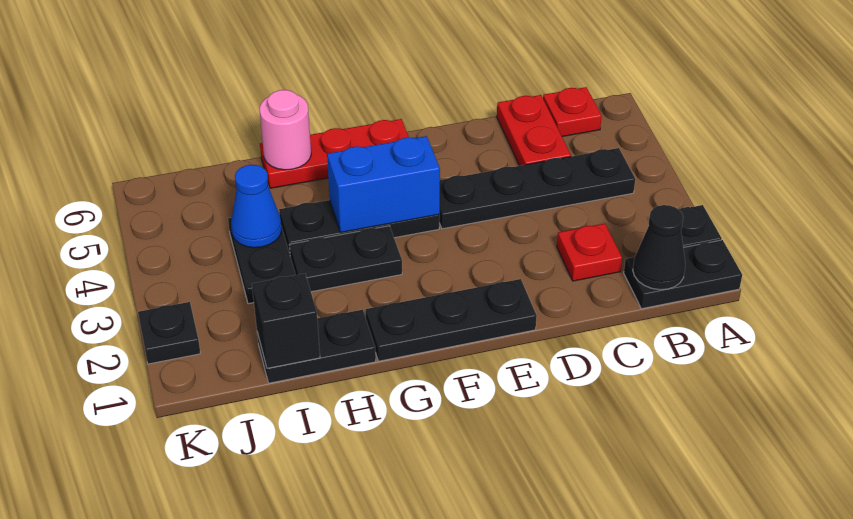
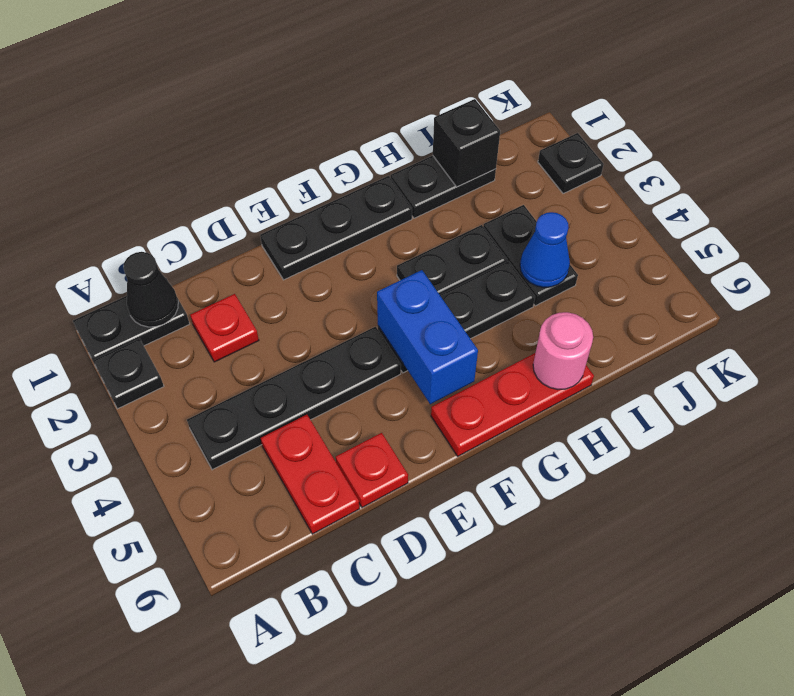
red plate B6 level 1 -> red plate D6 level 1
blue brick F4:G4 level 2 -> blue brick F4:F5 level 2

